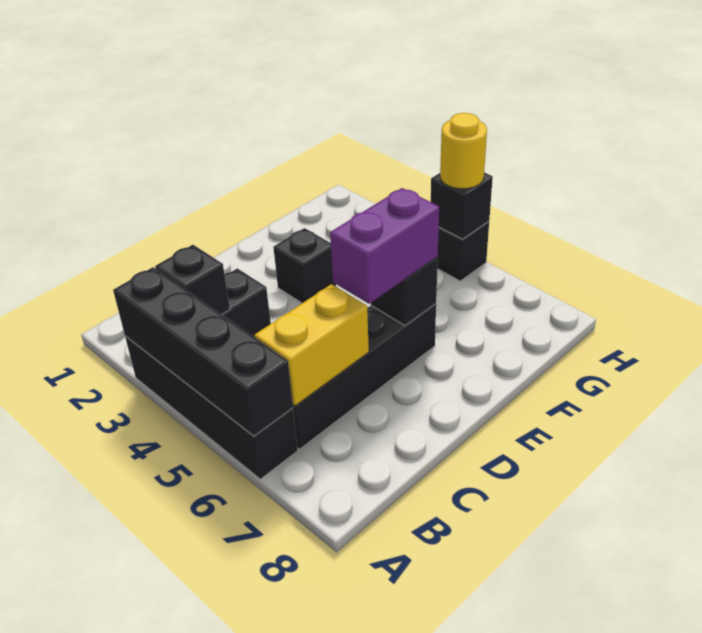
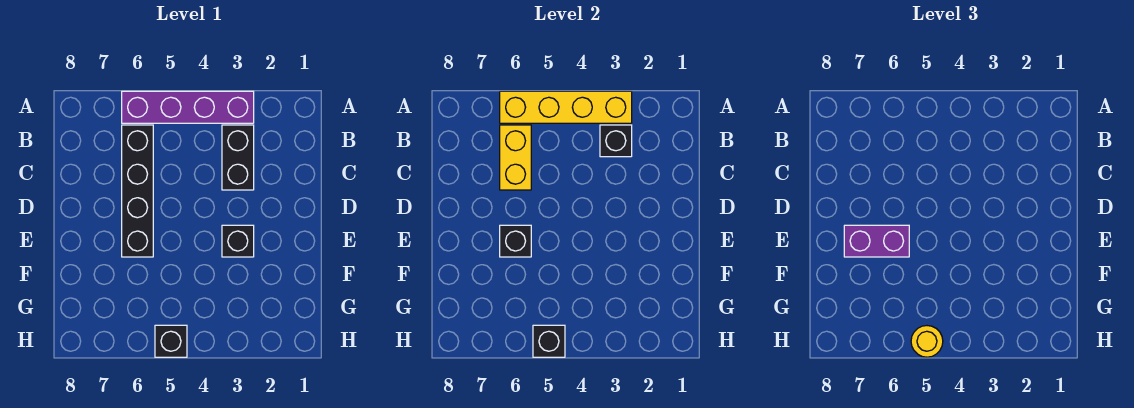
black brick A3:A6 level 1 -> purple brick A3:A6 level 1
black brick A3:A6 level 2 -> yellow brick A3:A6 level 2
purple brick D6:E6 level 3 -> purple brick E6:E7 level 3

